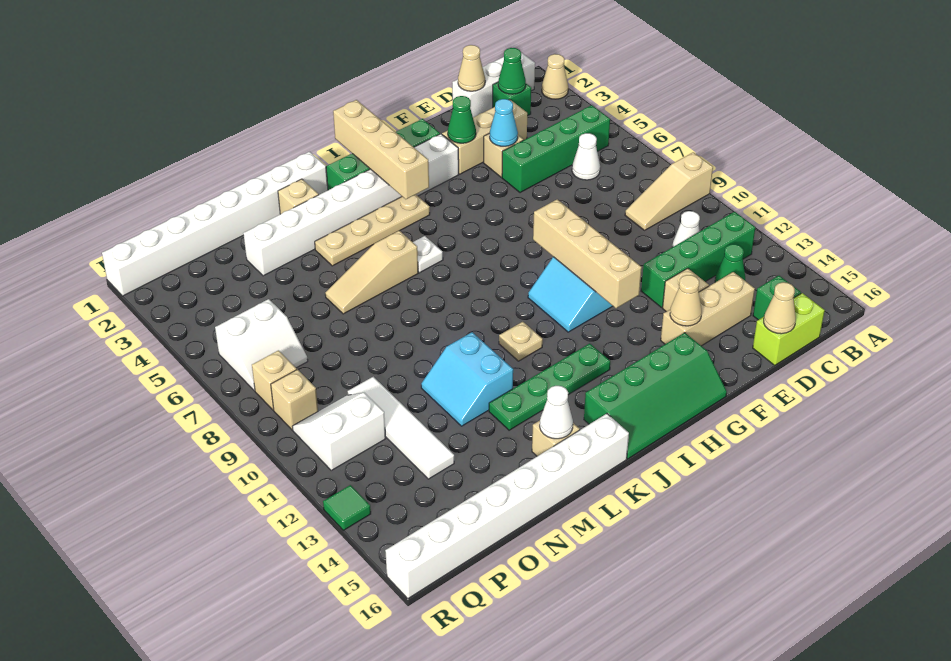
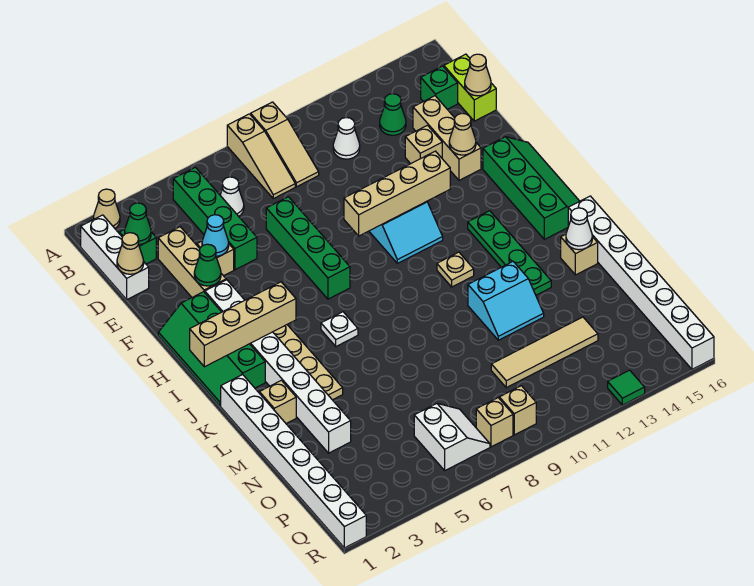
green brick B12:E12 level 1 -> green brick E7:H7 level 1
tan slope K6:M6 level 1 top K -> tan slope A8:C8 level 1 top A
white tile O10:O13 level 1 -> tan tile O10:O13 level 1
white slope P10:Q11 level 1 top 11 -> none

